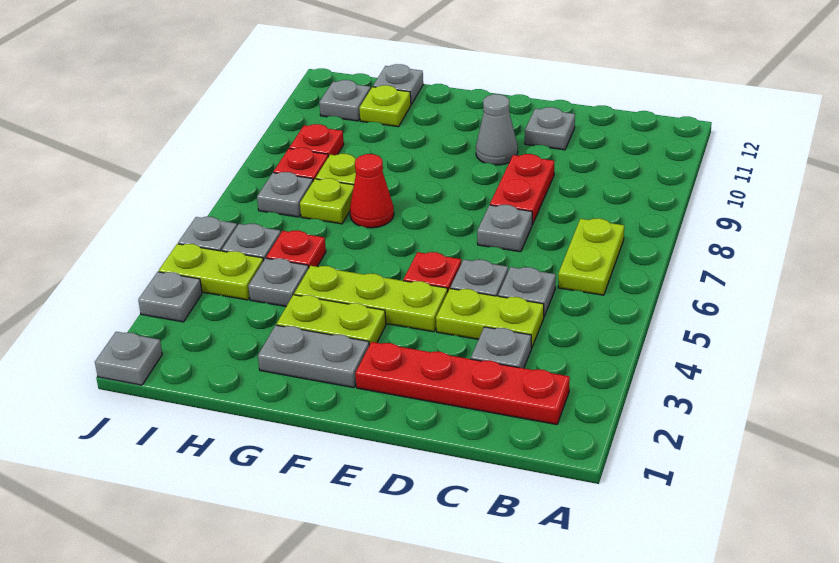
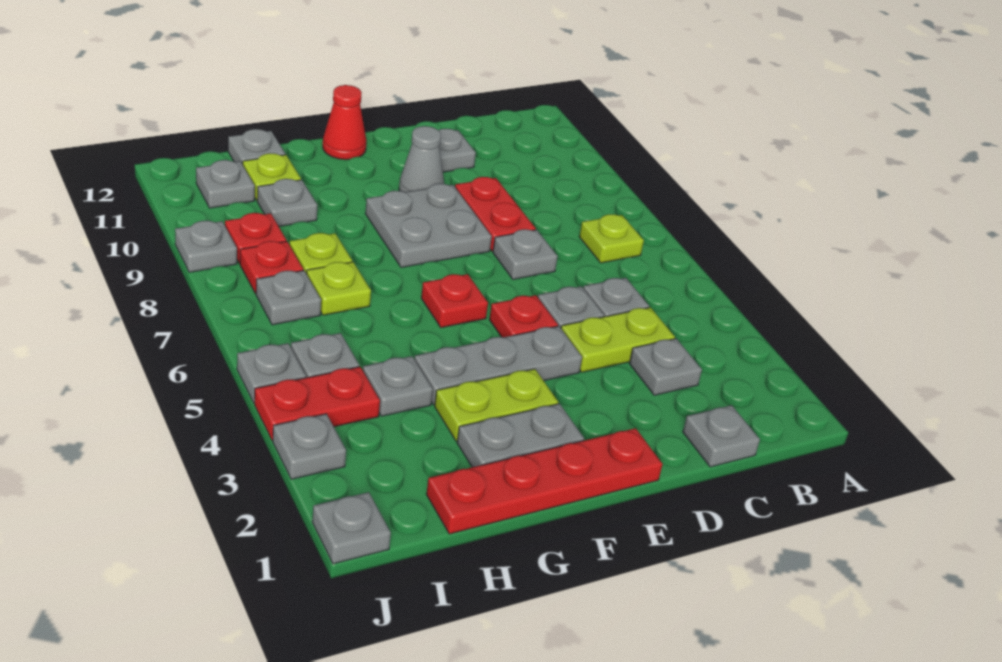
red plate B2:E2 level 1 -> red plate E1:H1 level 1
lime plate B6:B7 level 1 -> lime plate B7 level 1
none -> grey plate C1 level 1
lime plate E4:G4 level 1 -> grey plate E4:G4 level 1
none -> grey plate E8:F9 level 1
red cone G7 level 1 -> red cone F12 level 1
red plate H5 level 1 -> red plate F6 level 1
none -> grey plate H10 level 1
lime plate I4:J4 level 1 -> red plate I4:J4 level 1
none -> grey plate J9 level 1

